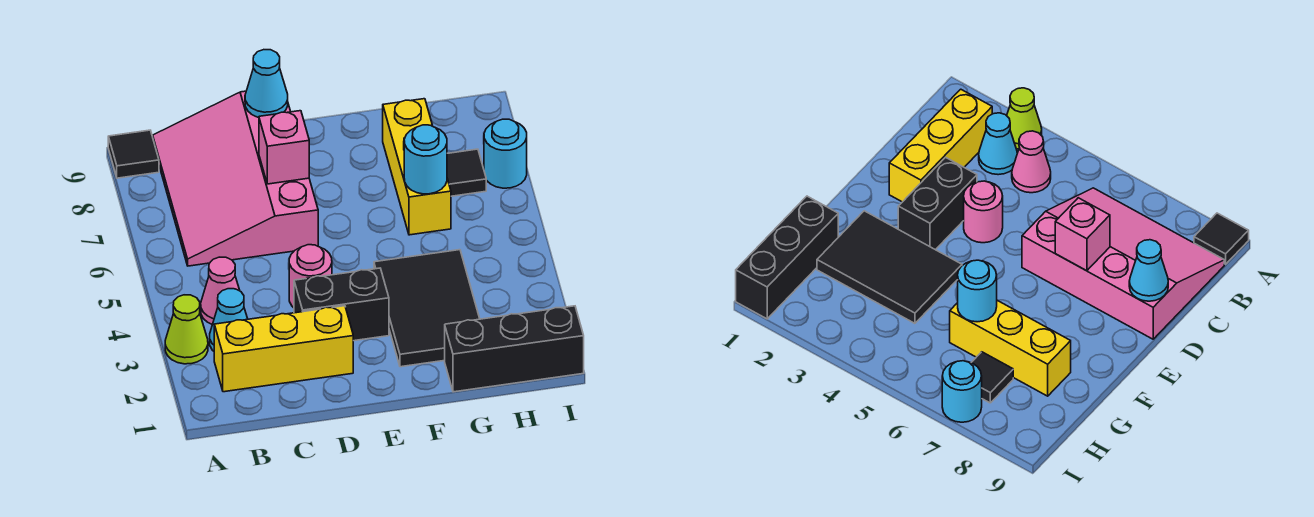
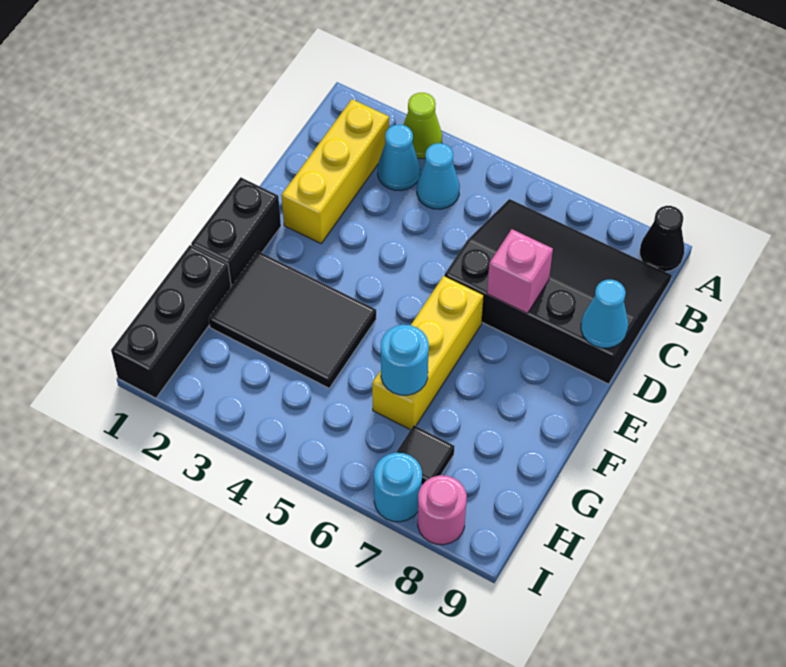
black tile A9 level 1 -> black cone A9 level 1
pink cone B4 level 1 -> cyan cone B4 level 1
pink slope B6:D9 level 1 top D -> black slope B6:D9 level 1 top D
black brick D3:E3 level 1 -> black brick E1:F1 level 1
pink round brick D4 level 1 -> pink round brick I8 level 1
yellow brick G6:G8 level 1 -> yellow brick E6:G6 level 1

